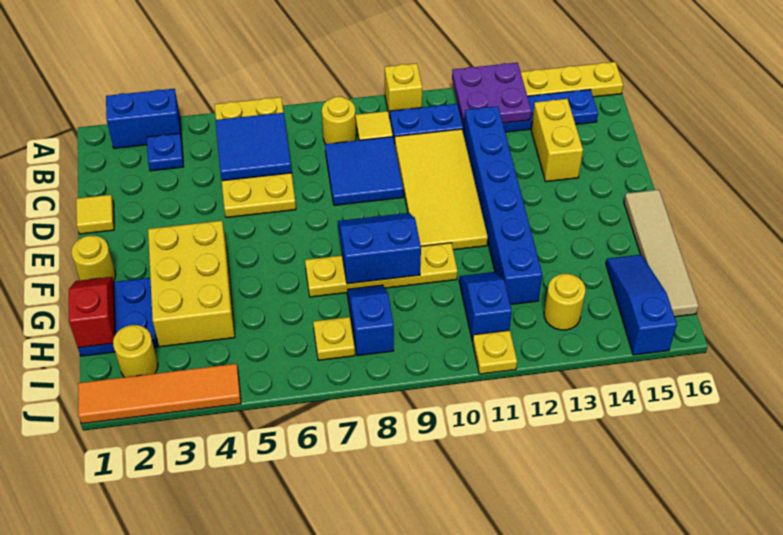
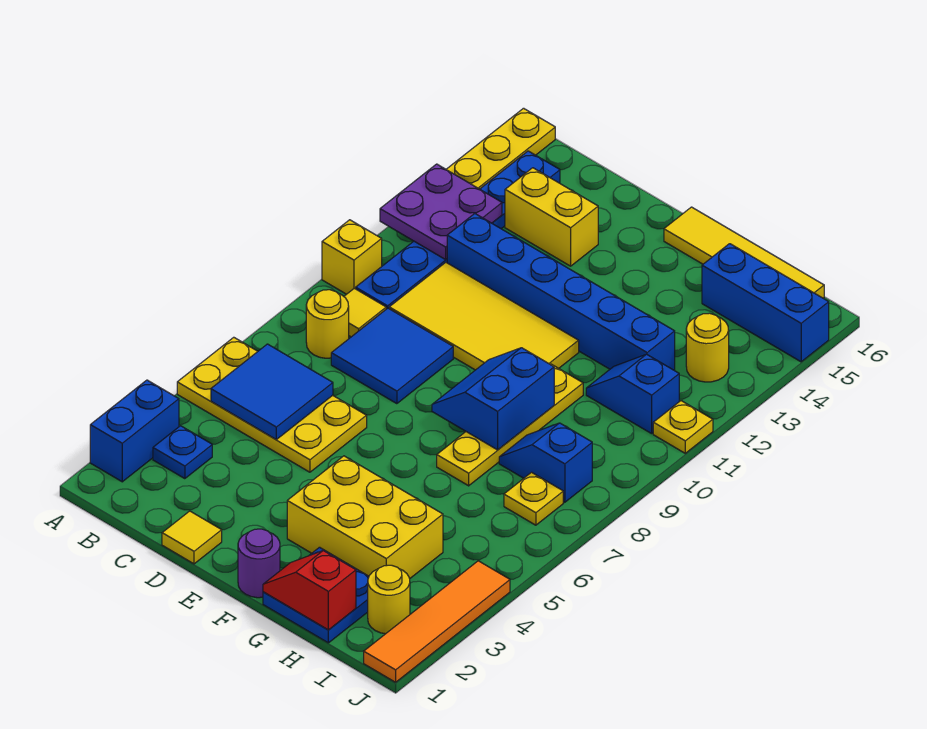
yellow round brick F1 level 1 -> purple round brick F1 level 1
tan tile F16:I16 level 1 -> yellow tile F16:I16 level 1
blue slope H15:J15 level 1 top J -> blue brick H15:J15 level 1

